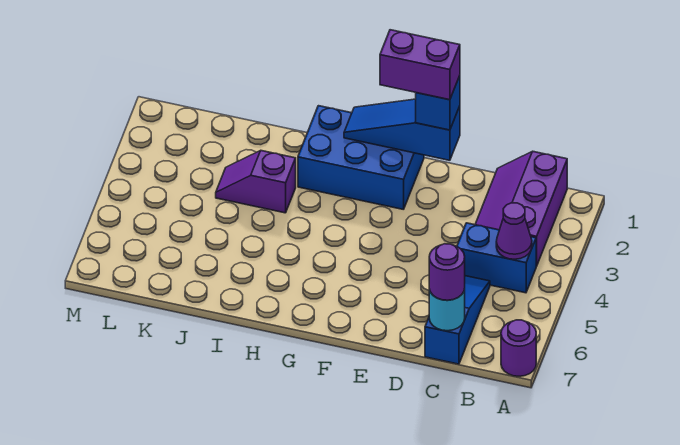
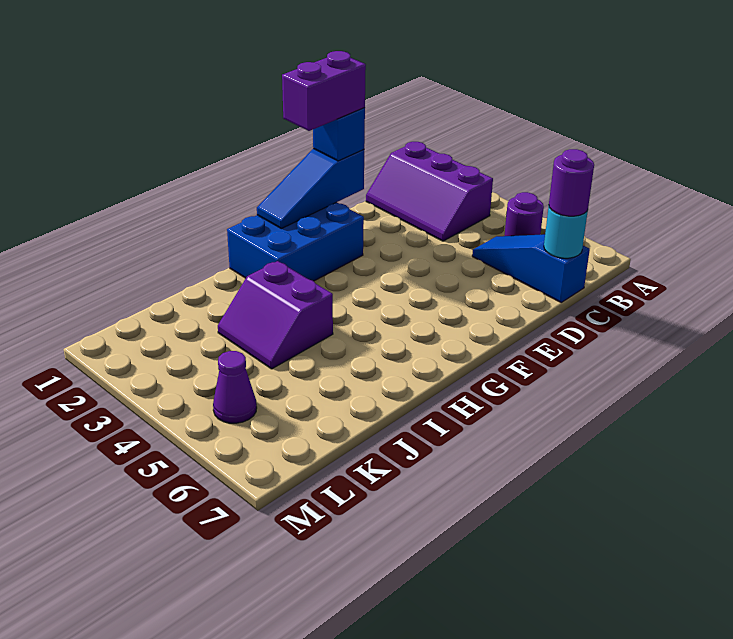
purple round brick A7 level 1 -> purple round brick B5 level 1
blue brick B4:C4 level 1 -> none
purple cone B4 level 2 -> purple cone L5 level 1
purple slope I3:J3 level 1 top I -> purple slope I3:J4 level 1 top I

